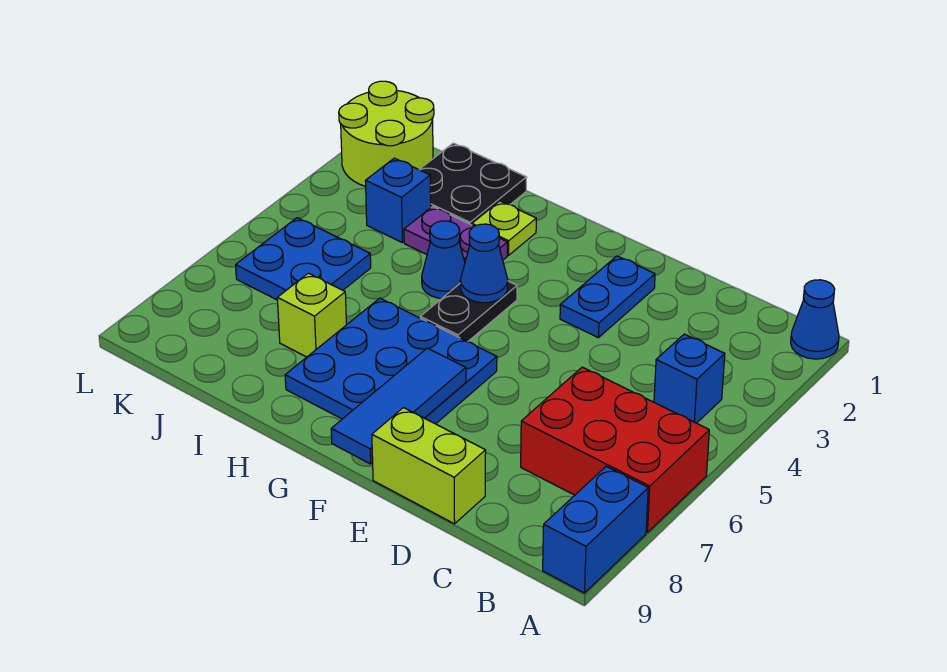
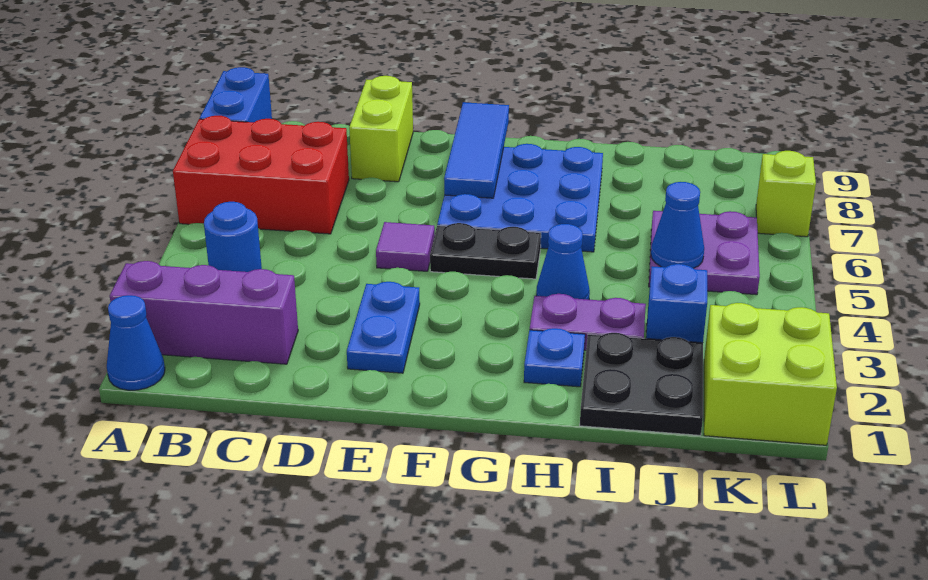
none -> purple brick A2:C2 level 1
blue brick B4 level 1 -> blue round brick B4 level 1
lime brick D9:E9 level 1 -> lime brick D8:D9 level 1
none -> purple tile E5 level 1
black plate G4:G5 level 1 -> black plate F5:G5 level 1
blue cone G4 level 2 -> blue cone J5 level 2
lime plate H2 level 1 -> blue plate H2 level 1
lime brick I7 level 1 -> lime brick L7 level 1
blue plate J5:K6 level 1 -> purple plate J5:K6 level 1
lime round brick K1:L2 level 1 -> lime brick K1:L2 level 1

